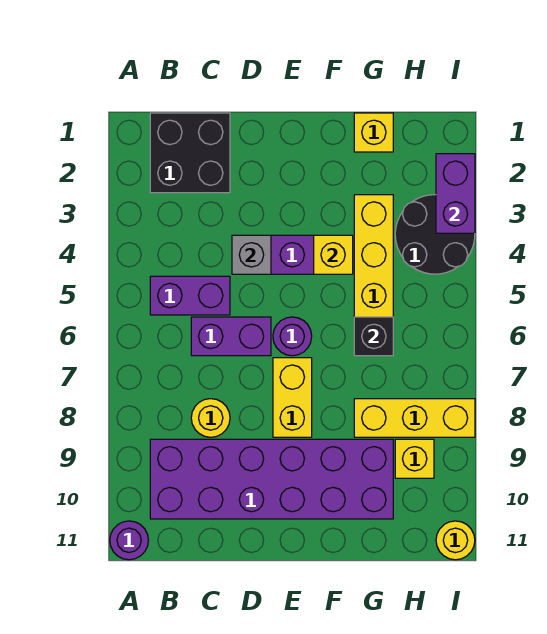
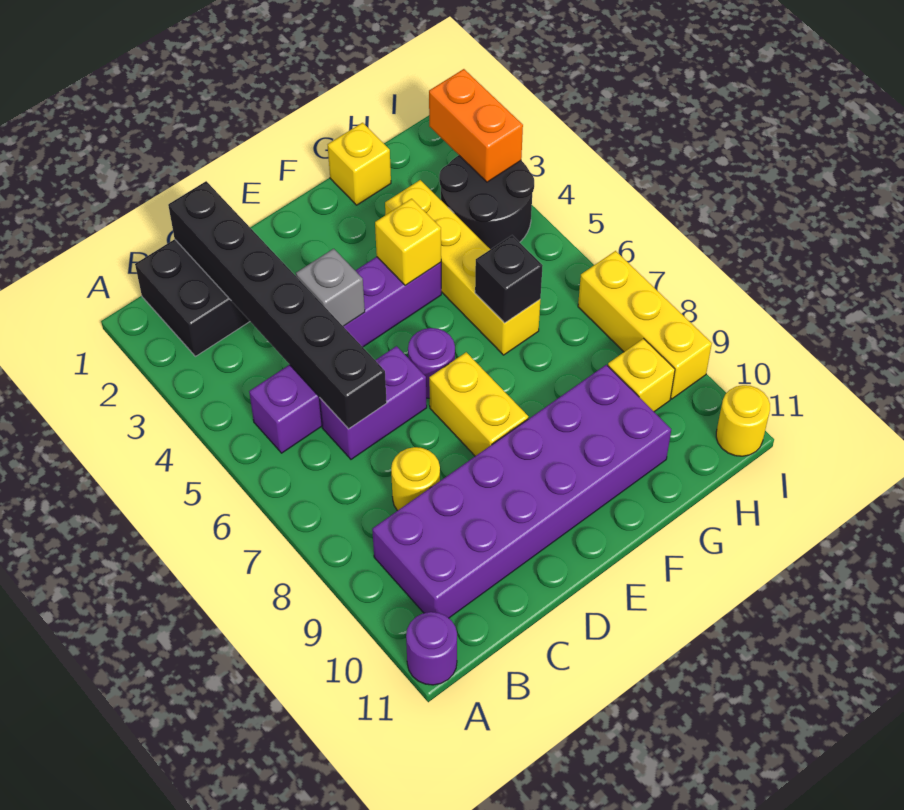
none -> black brick C1:C6 level 2
yellow brick G8:I8 level 1 -> yellow brick I7:I9 level 1
purple brick I2:I3 level 2 -> orange brick I2:I3 level 2

